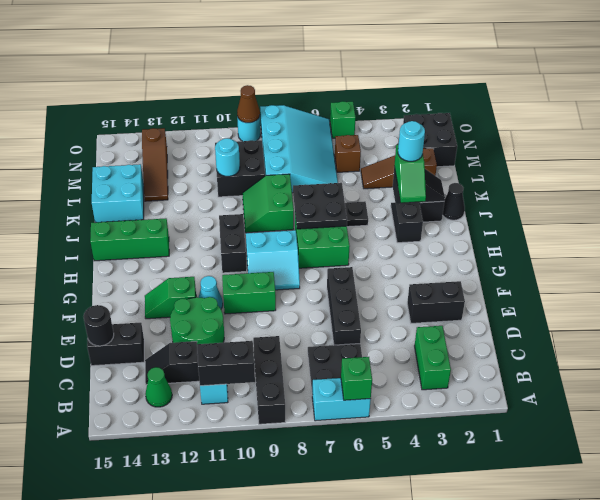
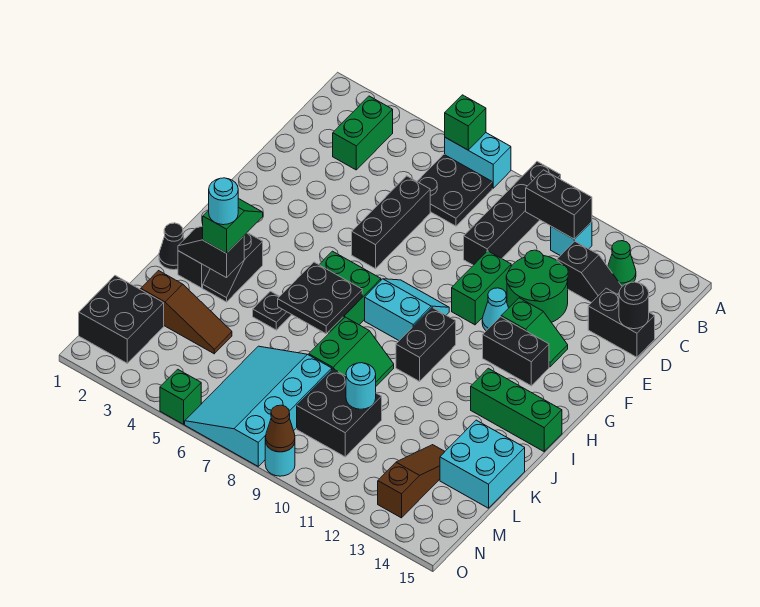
black brick A9:C9 level 1 -> black brick A9:D9 level 1
black brick E2:E3 level 1 -> black brick G12:G13 level 1
green brick F9:F10 level 1 -> green brick E10:F10 level 1
brown brick M5 level 1 -> none

